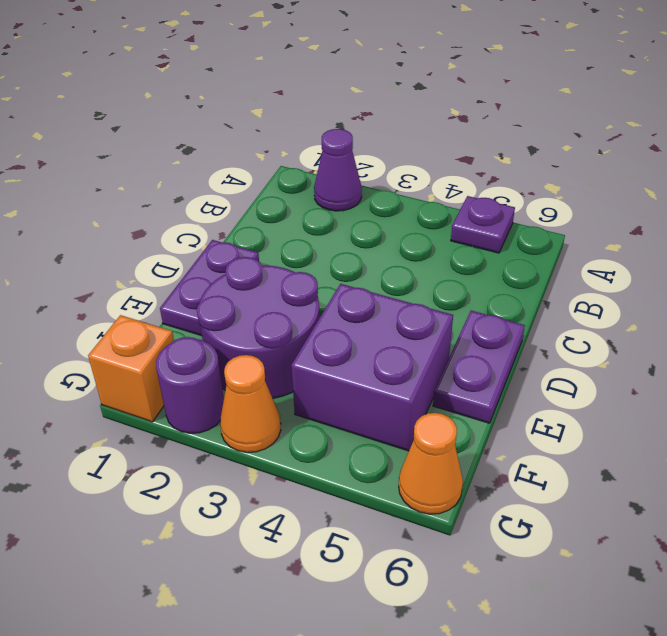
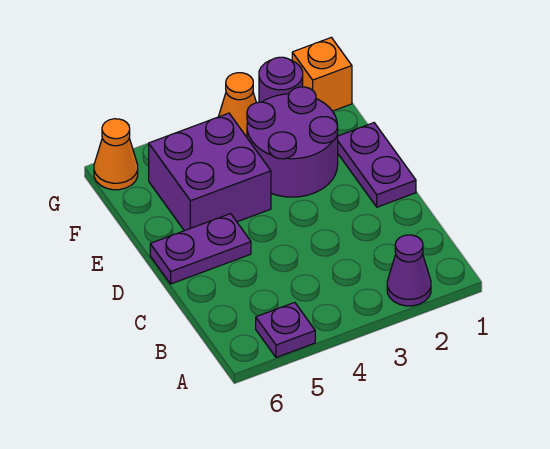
purple plate D6:E6 level 1 -> purple plate D5:D6 level 1

